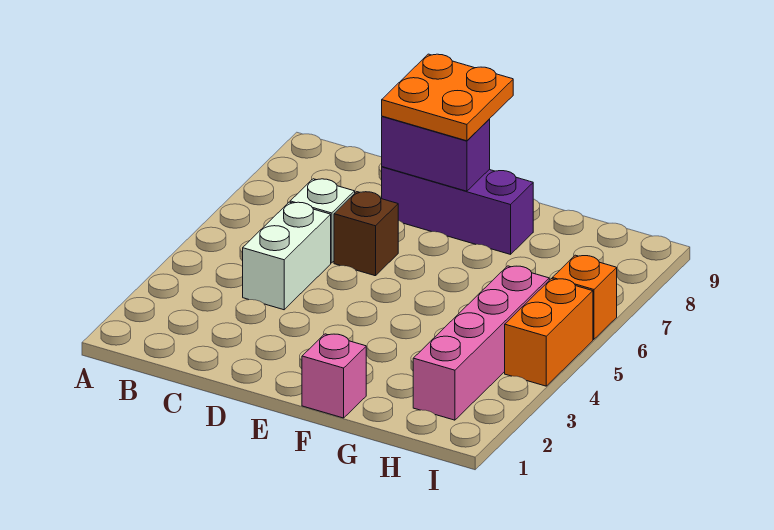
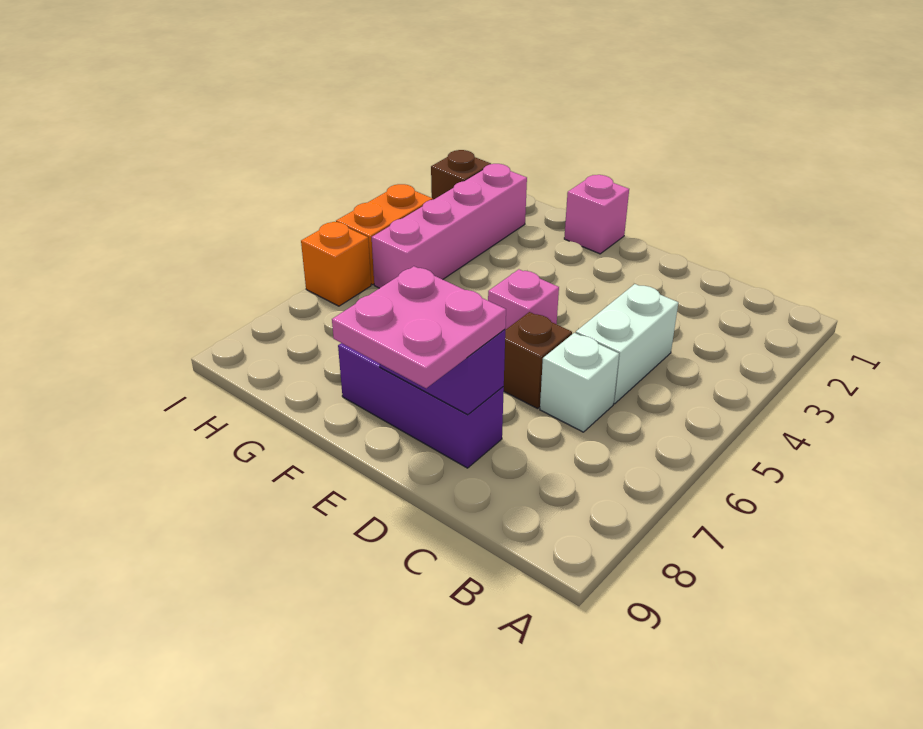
orange plate D8:E9 level 3 -> pink plate D8:E9 level 3
none -> pink brick E5 level 1
none -> brown brick I2 level 1

